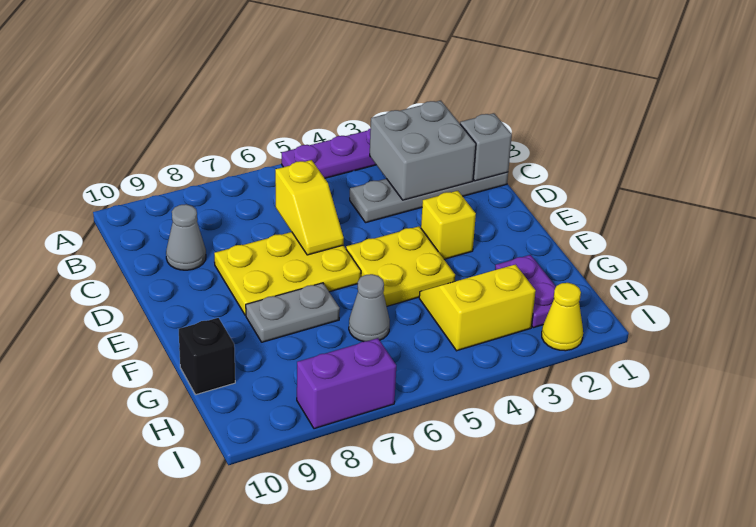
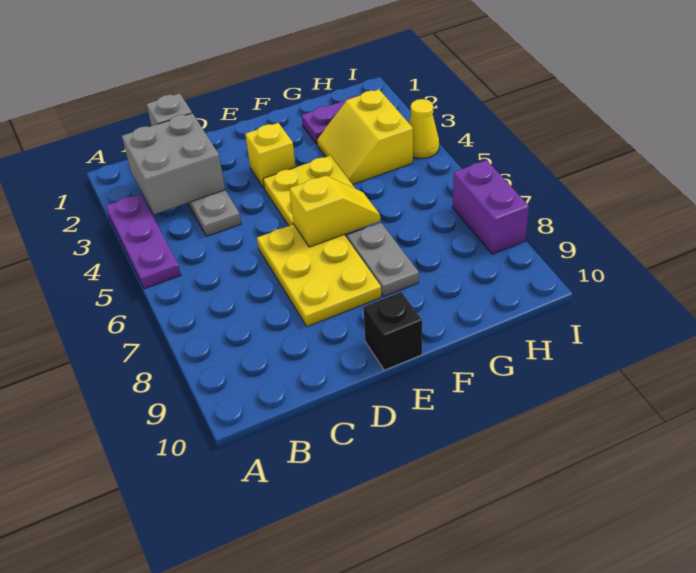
yellow slope C6:D6 level 2 top C -> yellow slope E6:F6 level 2 top E
grey cone C9 level 1 -> none
grey cone G6 level 1 -> none
black brick G10 level 1 -> black brick E10 level 1
yellow cone I2 level 1 -> yellow cone I4 level 1

